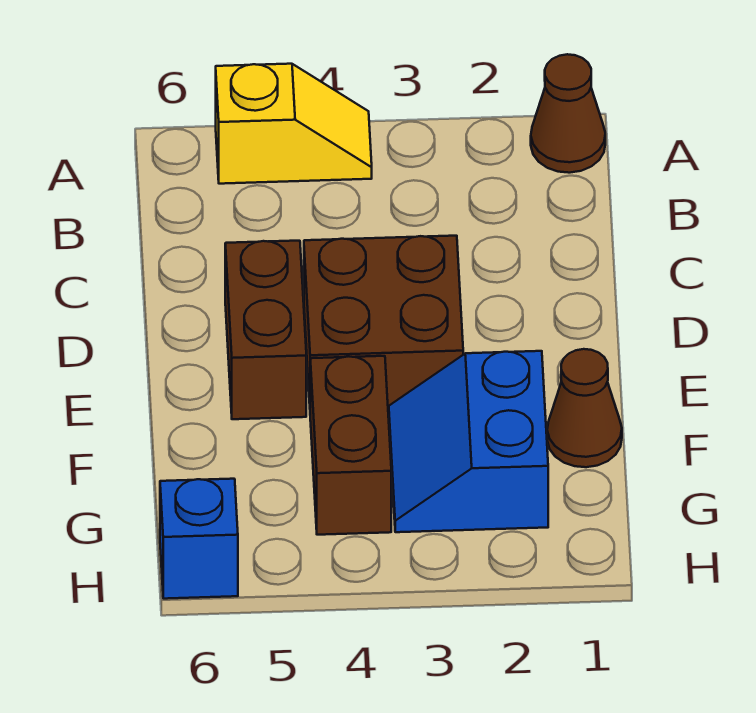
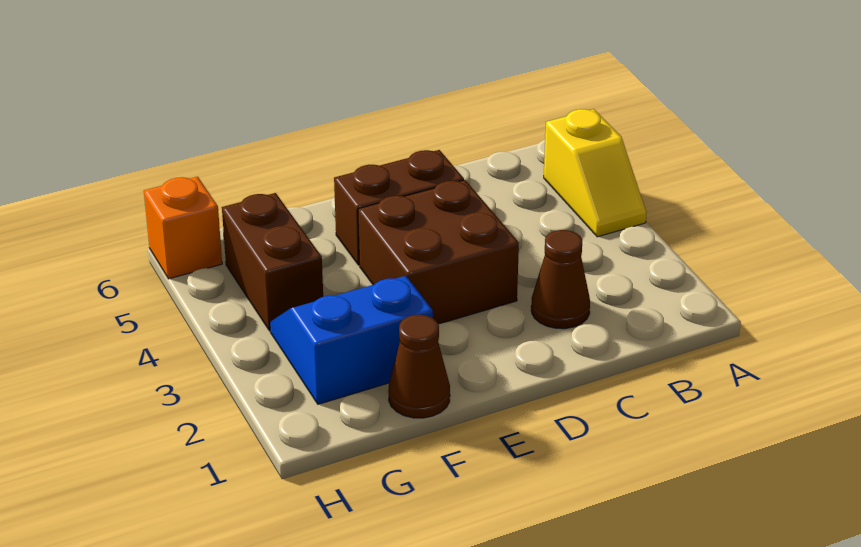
brown cone A1 level 1 -> brown cone C2 level 1
brown brick F4:G4 level 1 -> brown brick G4:G5 level 1
blue brick H6 level 1 -> orange brick H6 level 1

